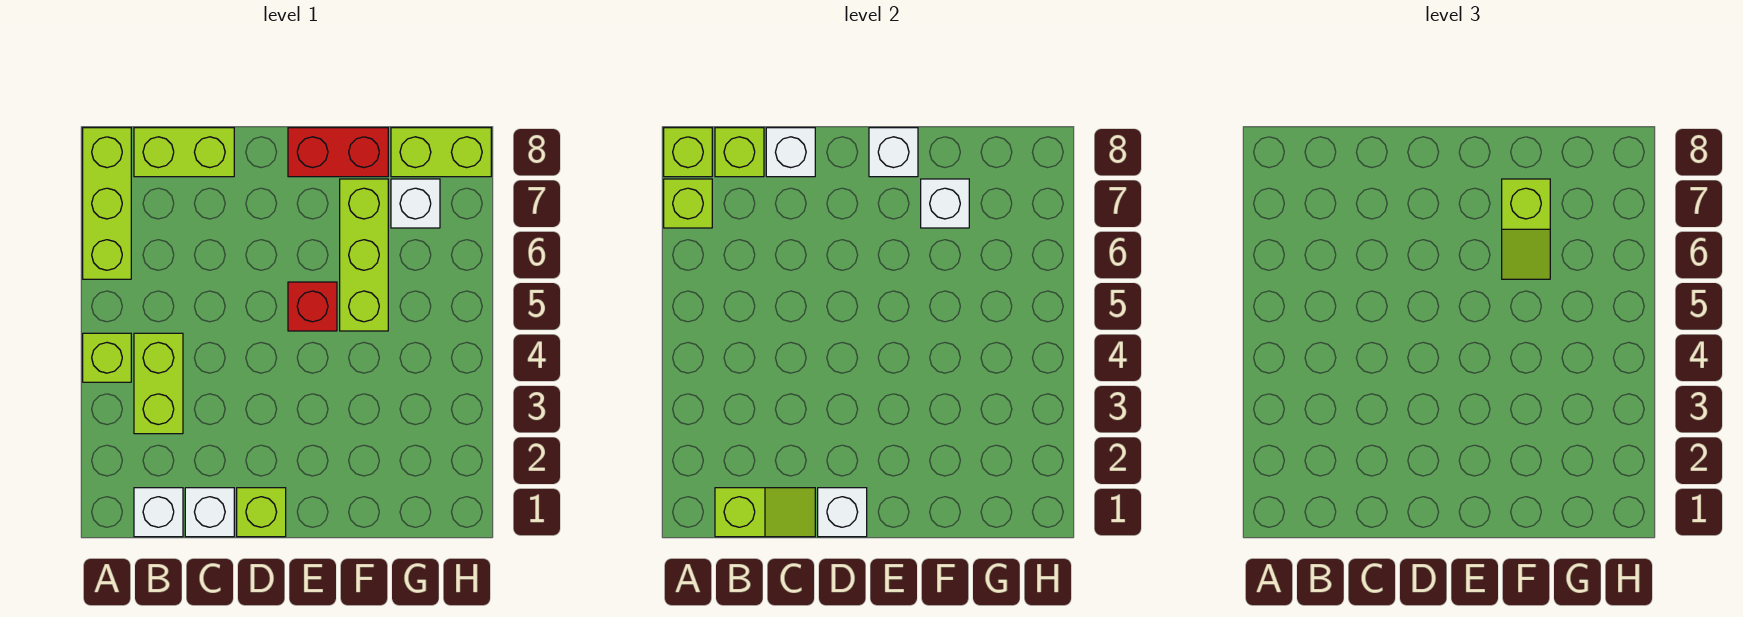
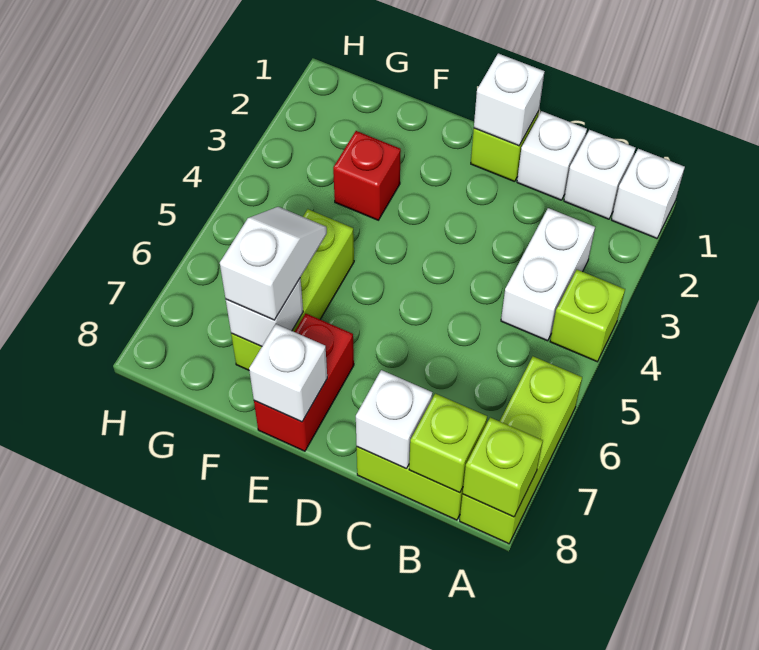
lime brick A7 level 2 -> none
lime slope B1:C1 level 2 top B -> none
lime brick B3:B4 level 1 -> white brick B3:B4 level 1
red brick E5 level 1 -> red brick F3 level 1
red brick E8:F8 level 1 -> red brick E7:E8 level 1
lime slope F6:F7 level 3 top 7 -> white slope F6:F7 level 3 top 7
white brick G7 level 1 -> white brick A1 level 1
lime brick G8:H8 level 1 -> none

